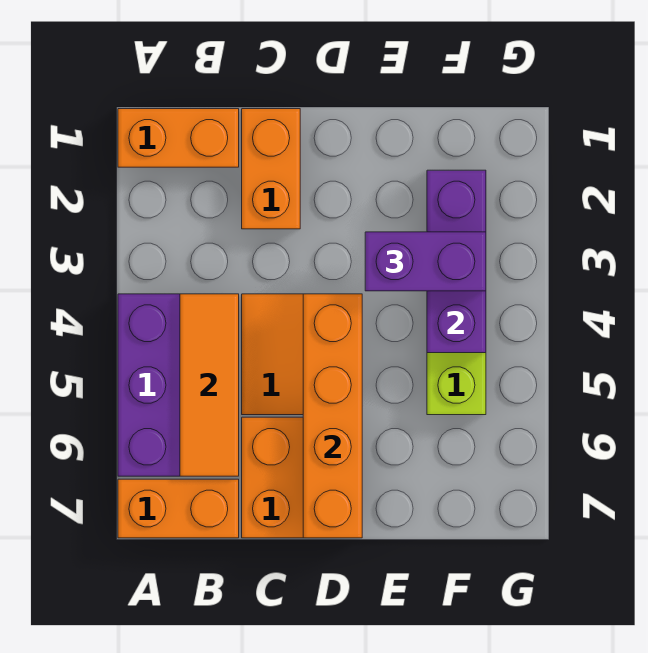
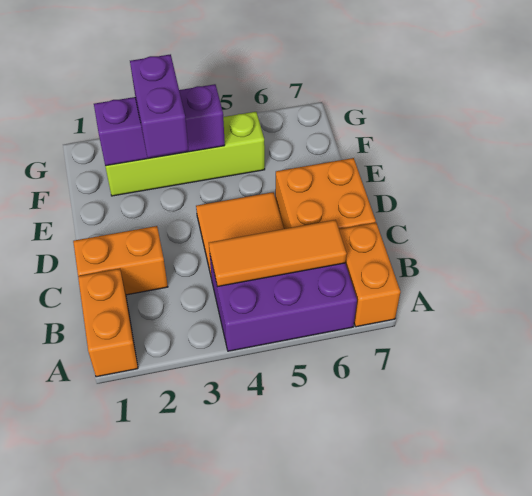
orange brick D4:D7 level 2 -> none

